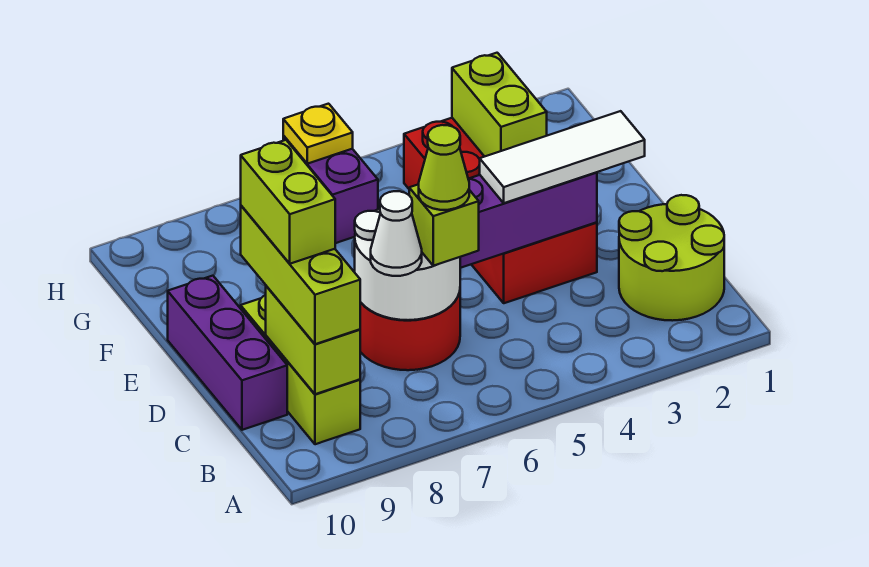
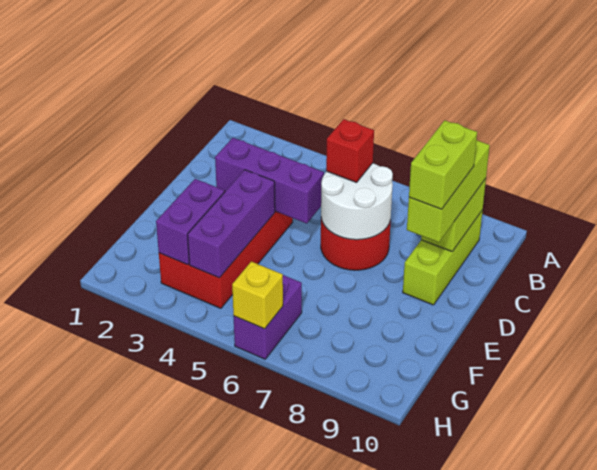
lime round brick B1:C2 level 1 -> none
lime brick C6 level 3 -> red brick C6 level 3
lime cone C6 level 4 -> none
white cone C7 level 3 -> none
purple brick C10:E10 level 1 -> purple brick E4:G4 level 2
white tile D2:D4 level 3 -> none
lime brick F3:G3 level 2 -> purple brick F3:G3 level 2
yellow plate H6 level 2 -> yellow brick H6 level 2

